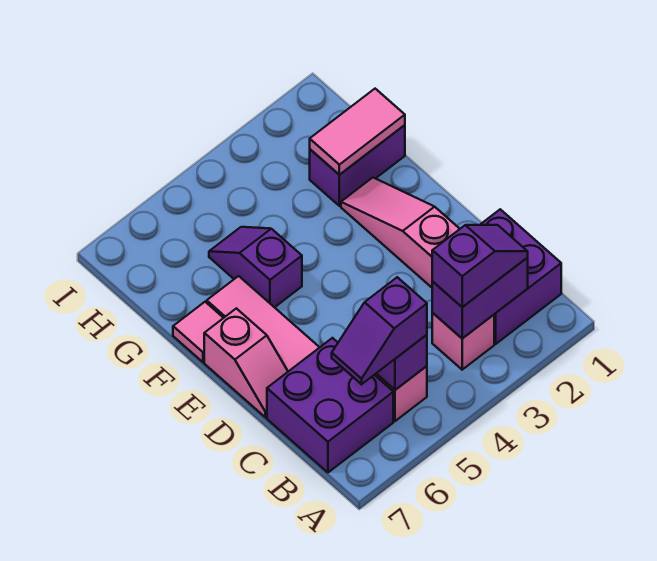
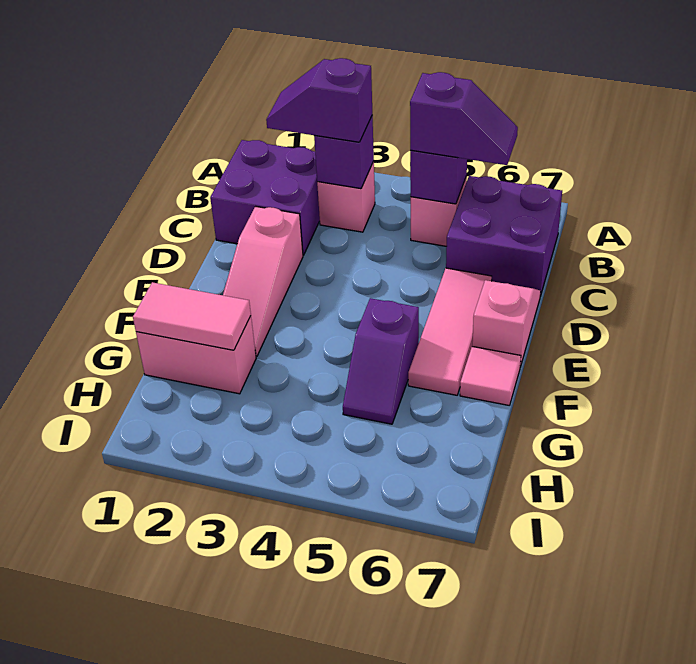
purple brick B2:B3 level 2 -> purple brick B3 level 2
purple brick G1:G2 level 1 -> pink brick G1:G2 level 1

